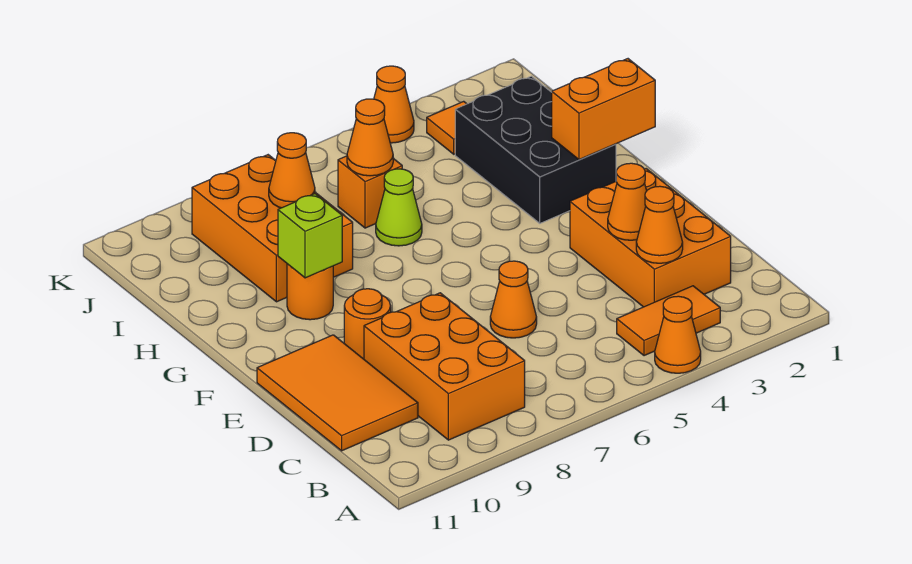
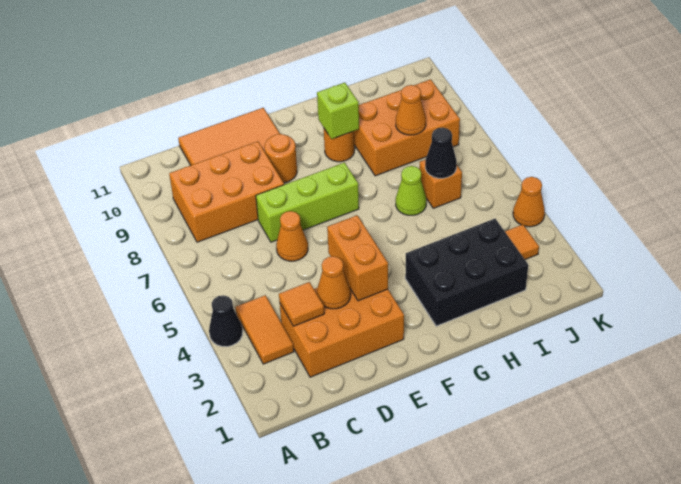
orange cone A4 level 1 -> black cone A4 level 1
orange cone C3 level 2 -> orange tile C3 level 2
none -> lime brick D7:F7 level 1
orange brick G1:G2 level 2 -> orange brick E3:E4 level 2
orange cone I6 level 2 -> black cone I6 level 2

